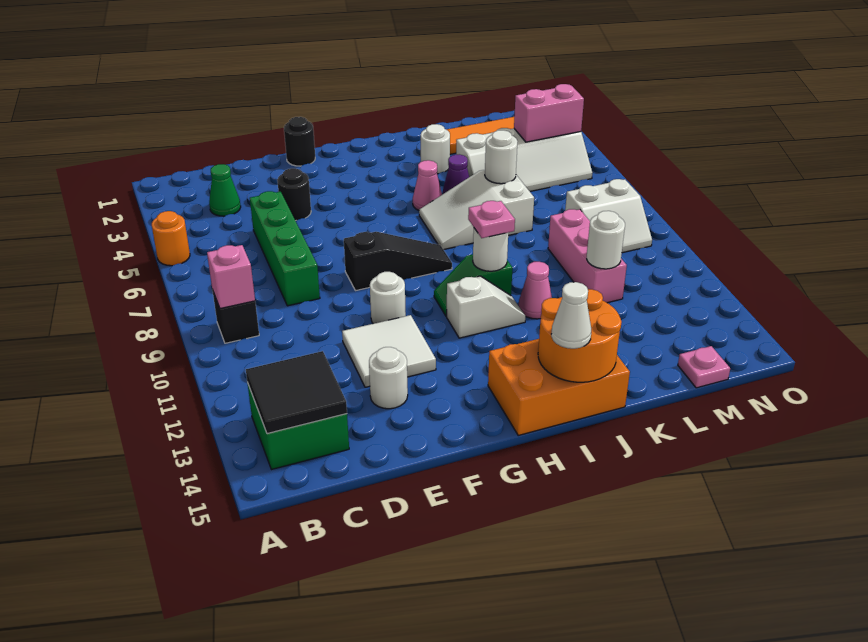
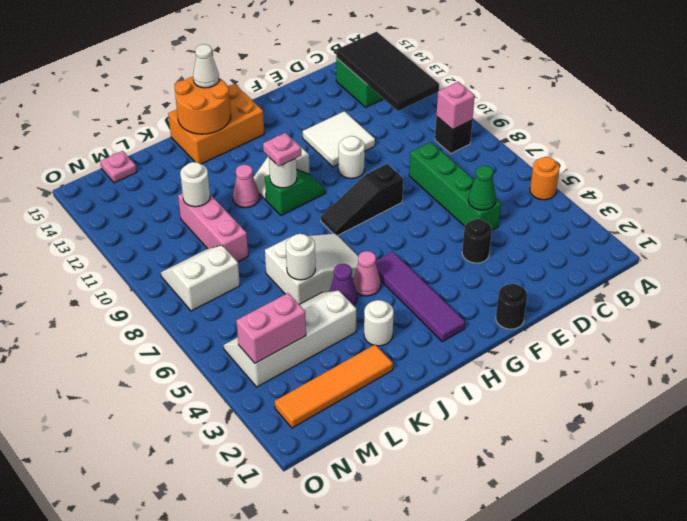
black tile B13:C14 level 2 -> black tile B11:C14 level 2
green cone C3 level 1 -> green cone D5 level 2
white round brick E13 level 1 -> none
none -> purple tile H2:H5 level 1

